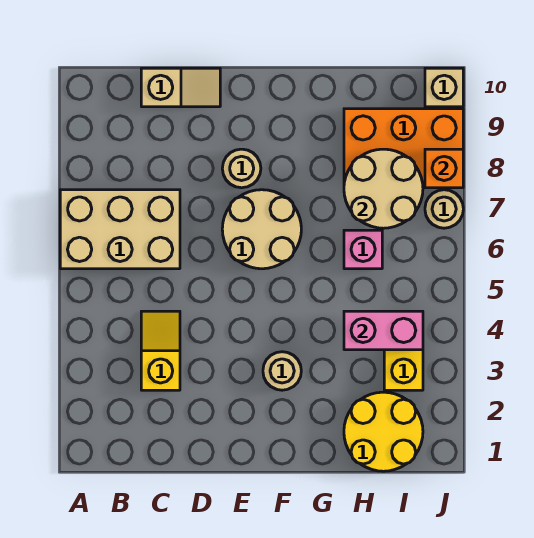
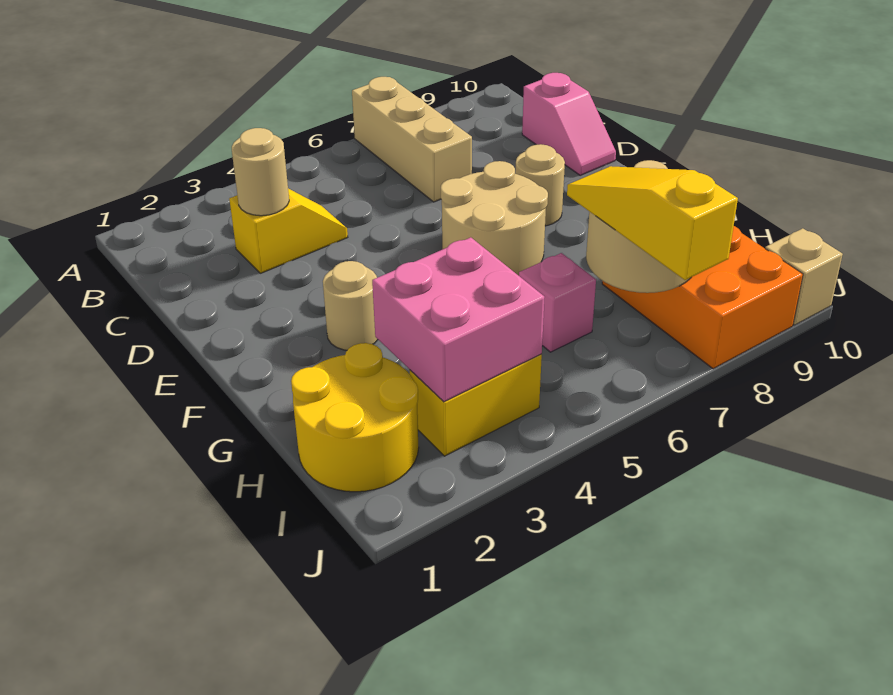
tan brick A6:C7 level 1 -> tan brick A7:C7 level 1
tan slope C10:D10 level 1 top C -> pink slope C10:D10 level 1 top C
pink brick H4:I4 level 2 -> pink brick H3:I4 level 2
none -> yellow slope H7:J7 level 3 top J
tan round brick J7 level 1 -> tan round brick C3 level 2
orange brick J8 level 2 -> none

